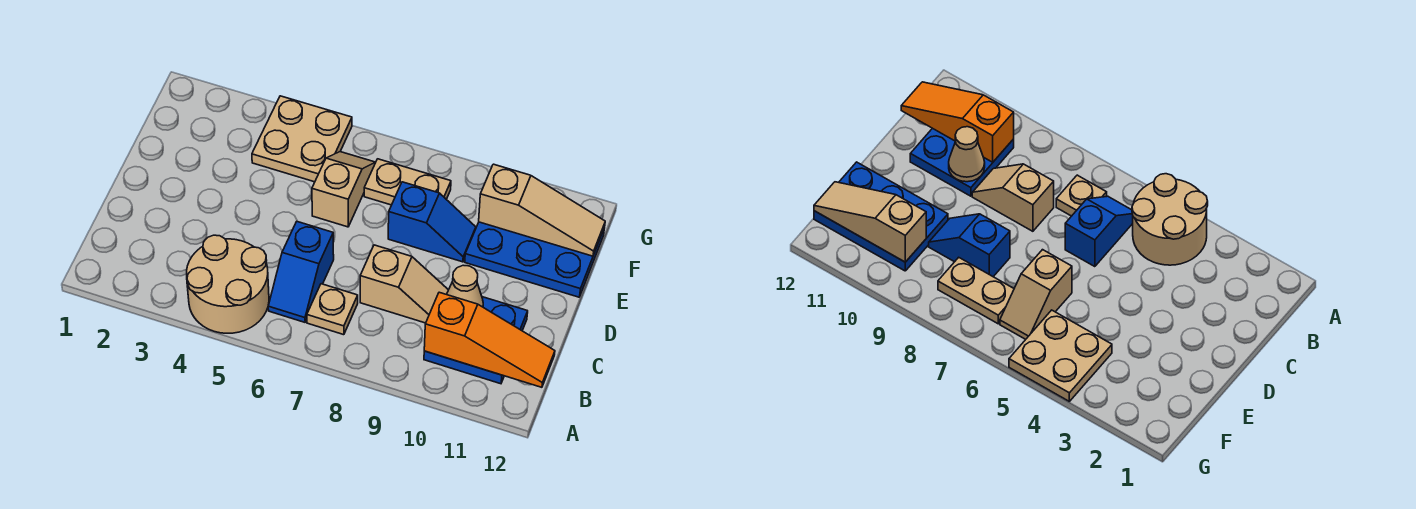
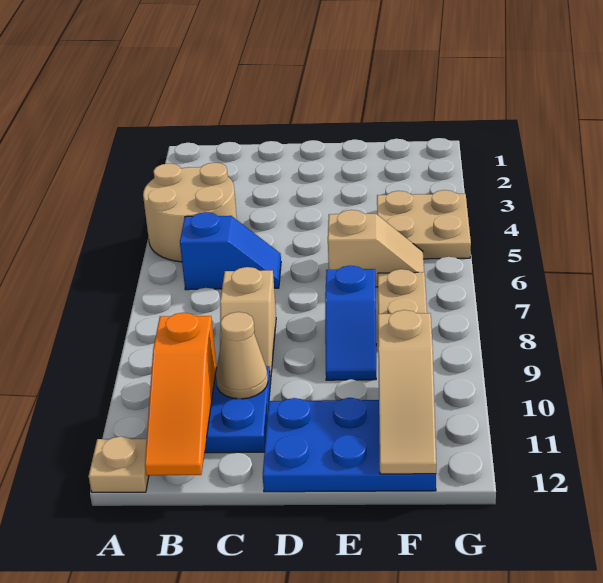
blue slope B6:C6 level 1 top C -> blue slope B6:C6 level 1 top B
tan plate B7 level 1 -> tan plate A12 level 1
blue plate E10:F12 level 1 -> blue plate D11:F12 level 1

